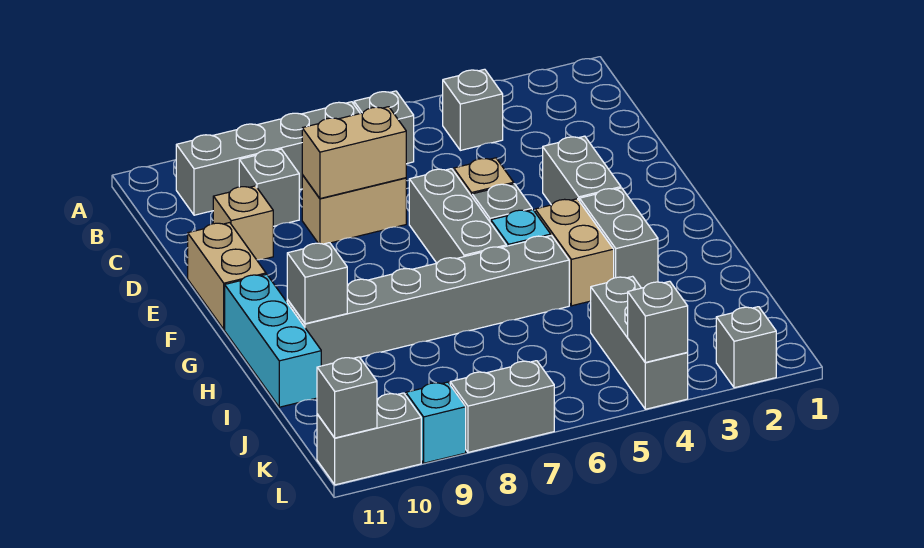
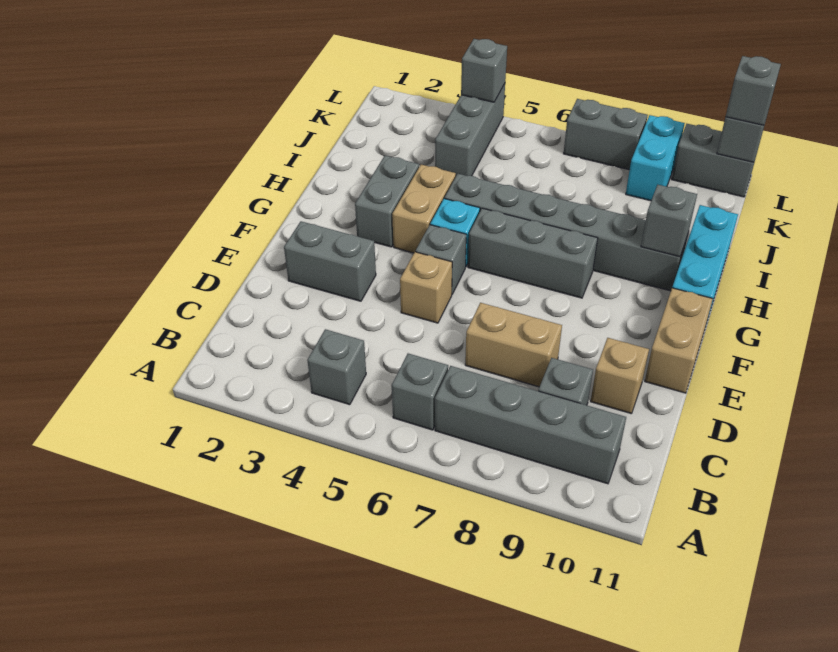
tan brick D7:D8 level 2 -> none
grey brick E3:F3 level 1 -> grey brick E2:E3 level 1
grey brick E6:G6 level 1 -> grey brick G6:G8 level 1
grey brick L2 level 1 -> grey brick L11 level 3
cyan brick L9 level 1 -> cyan brick K9:L9 level 1

